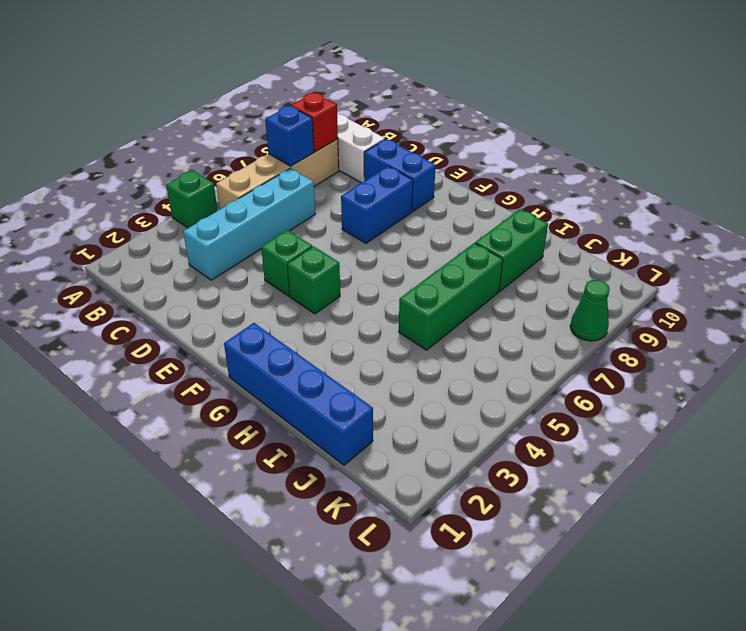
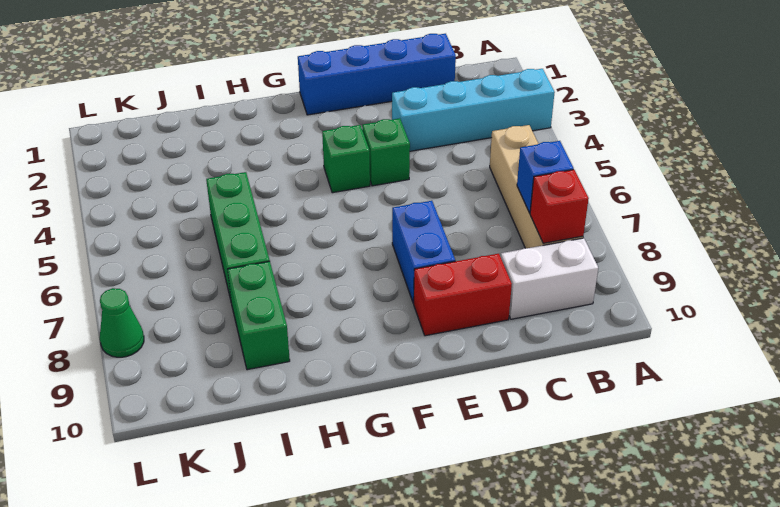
green brick A4 level 1 -> none
cyan brick C3:C6 level 1 -> cyan brick A3:D3 level 1
blue brick D9:E9 level 1 -> red brick D9:E9 level 1
blue brick G1:J1 level 1 -> blue brick C1:F1 level 1

